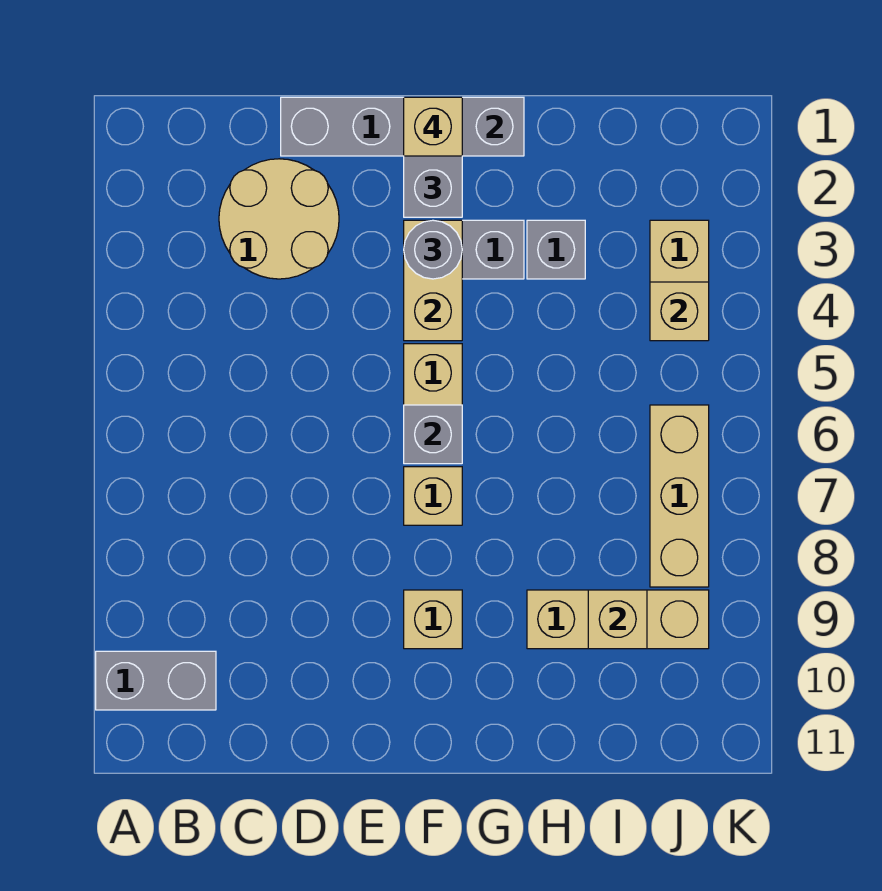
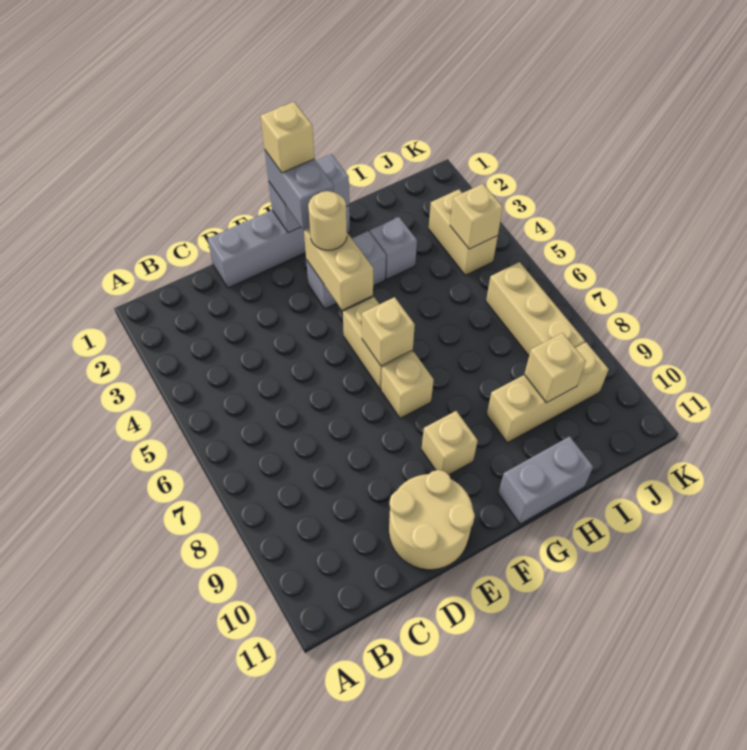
grey brick A10:B10 level 1 -> grey brick G11:H11 level 1
tan round brick C2:D3 level 1 -> tan round brick D10:E11 level 1
grey round brick F3 level 3 -> tan round brick F3 level 3
grey brick F6 level 2 -> tan brick F6 level 2

